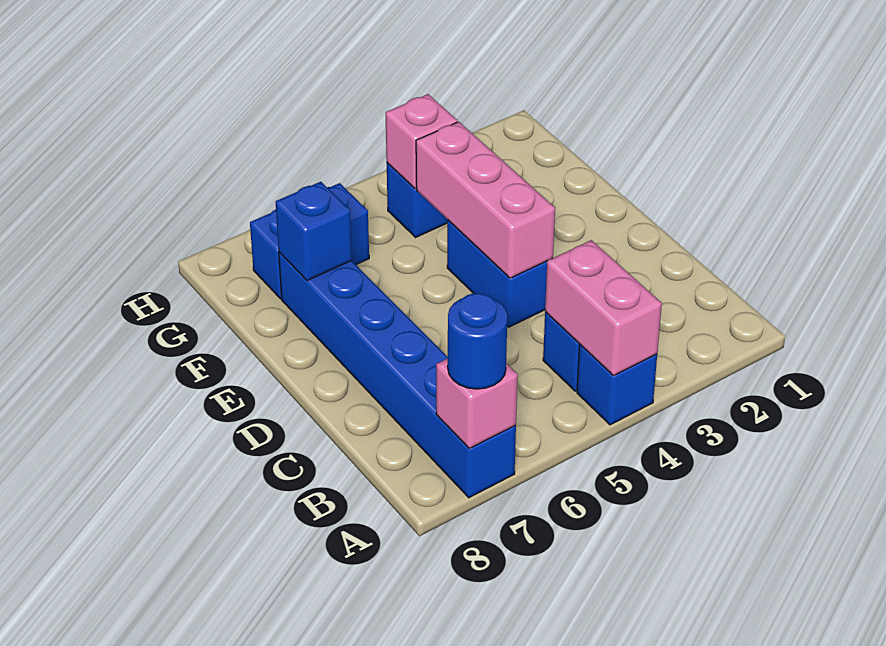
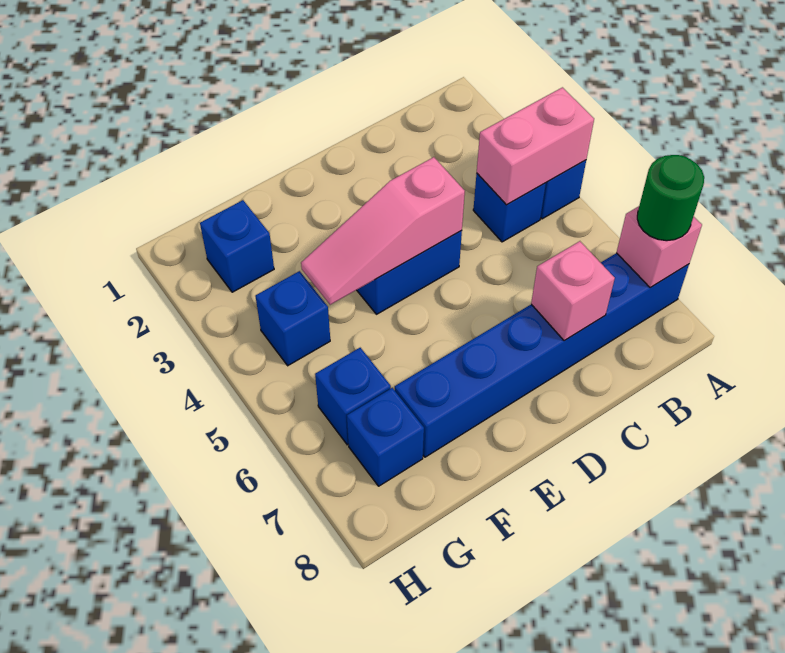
blue round brick A7 level 3 -> green round brick A7 level 3
pink brick D4:F4 level 2 -> pink slope D4:F4 level 2 top D
blue brick F7 level 2 -> blue brick G2 level 1
pink brick G4 level 2 -> pink brick C7 level 2

